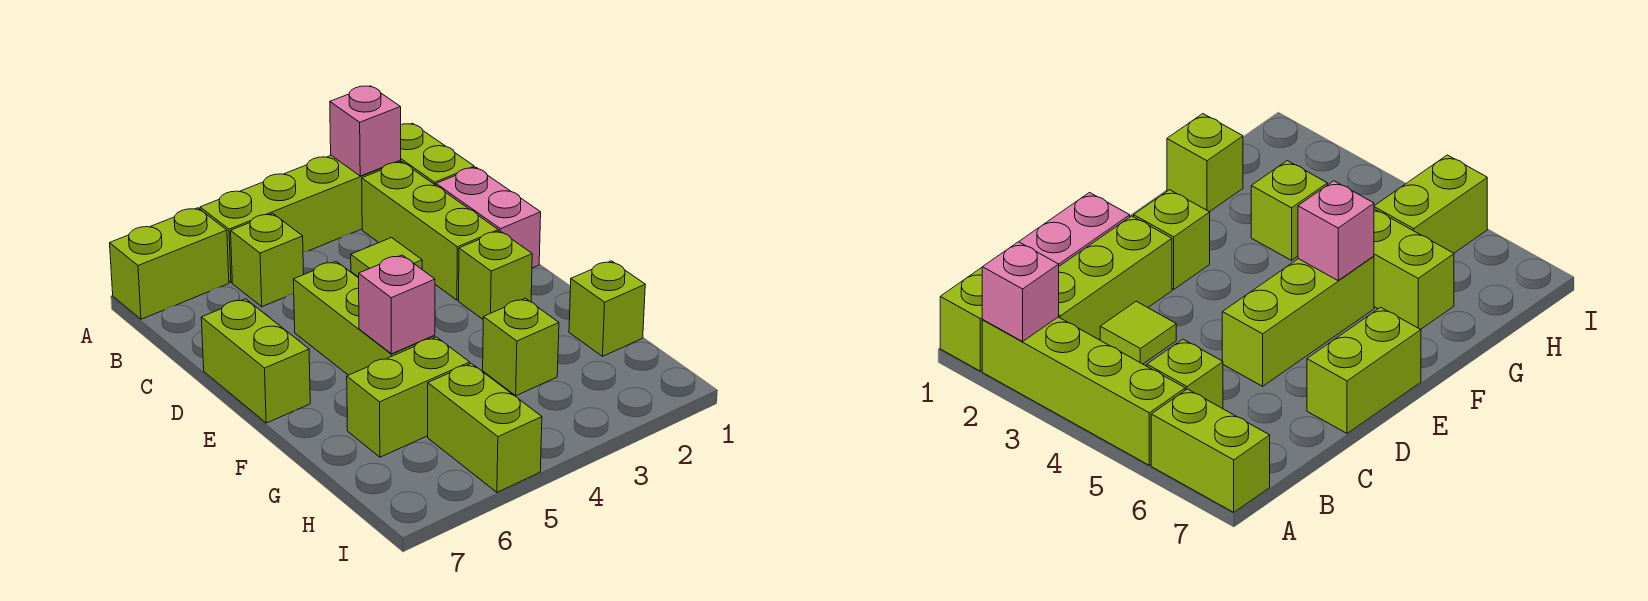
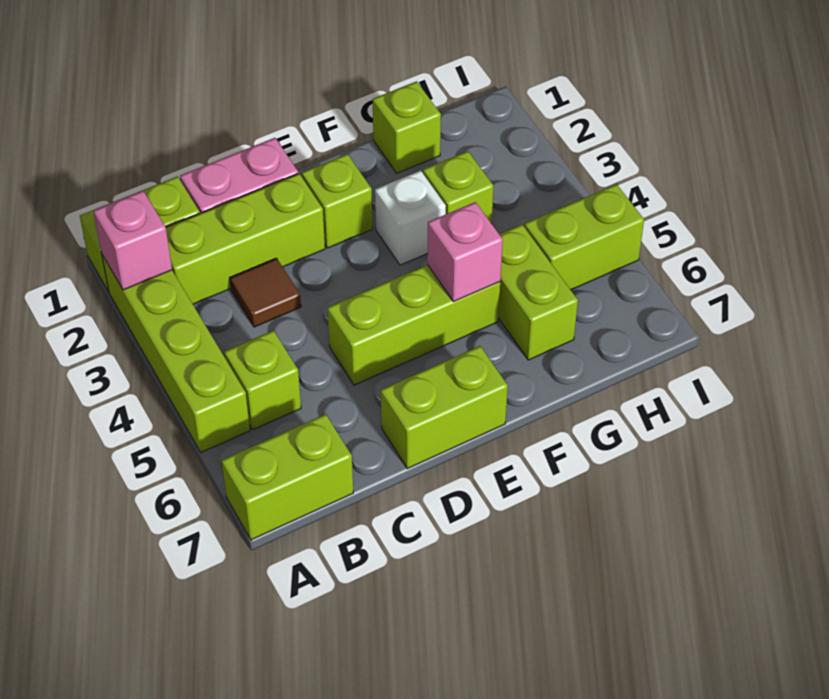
lime brick A6:A7 level 1 -> lime brick A7:B7 level 1
lime tile C3 level 1 -> brown tile C3 level 1
none -> white brick F3 level 1

